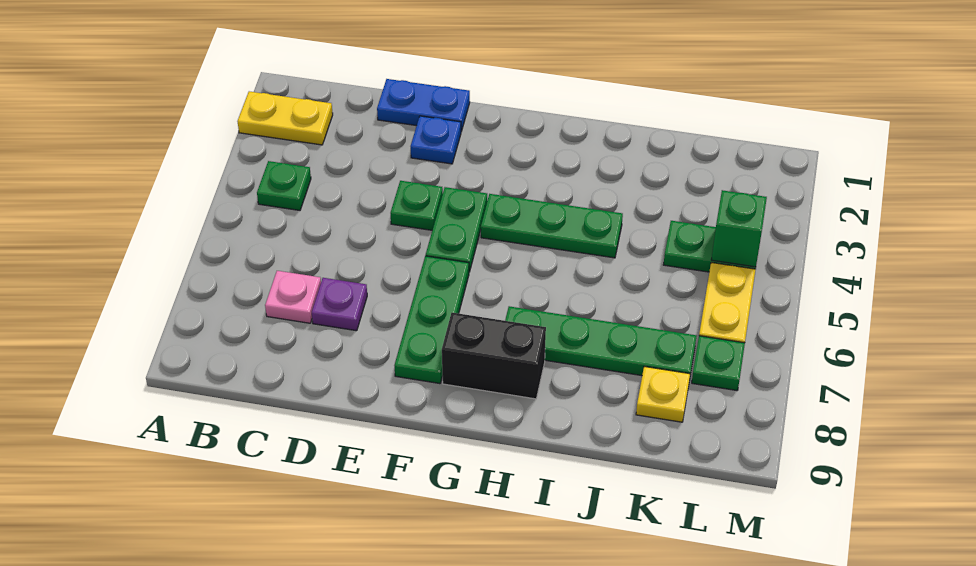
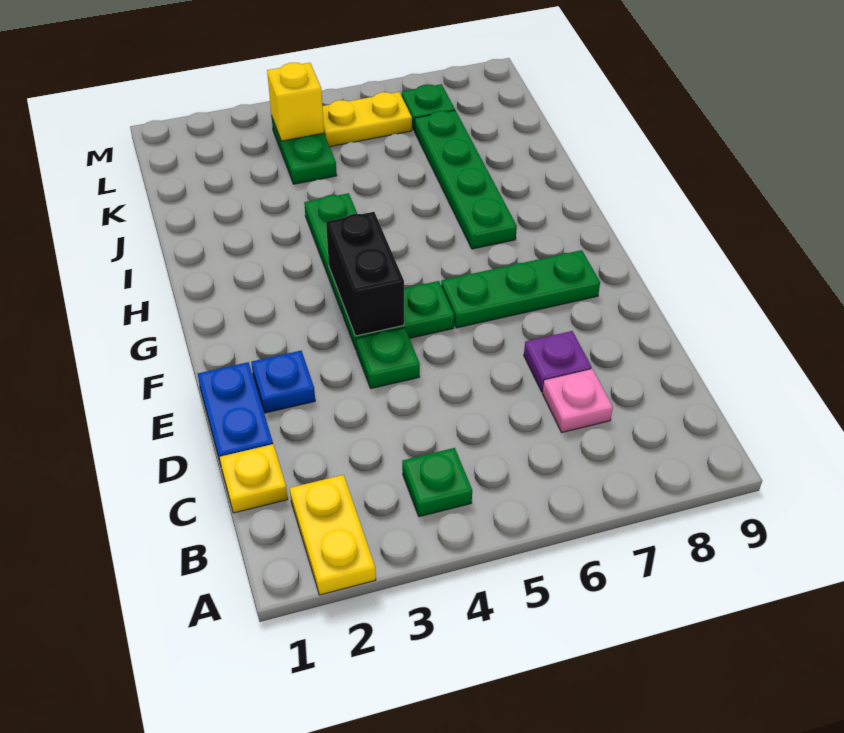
black brick G8:H8 level 1 -> black brick F4:G4 level 2
yellow plate K8 level 1 -> yellow plate C1 level 1
green brick L4 level 2 -> yellow brick L4 level 2

